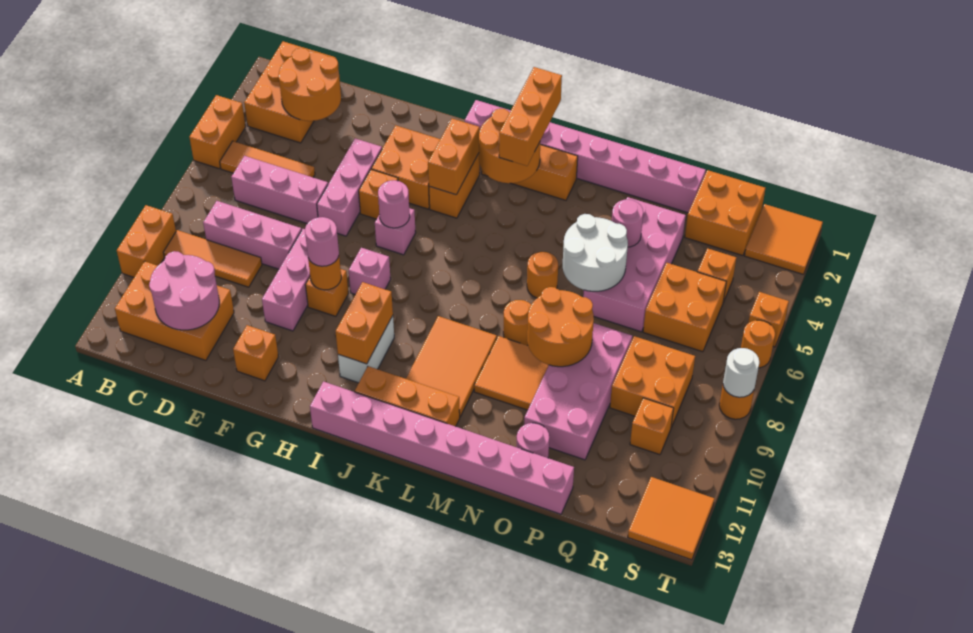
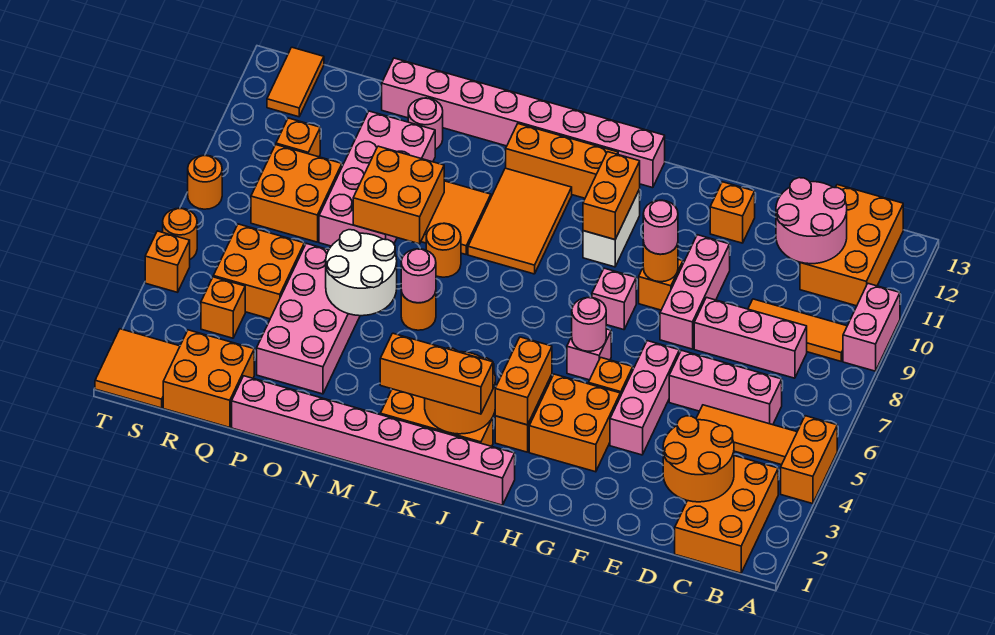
orange brick A9:A10 level 1 -> pink brick A9:A10 level 1
orange brick B11:D12 level 1 -> orange brick B11:C13 level 1
orange brick K1:K3 level 3 -> orange brick J2:L2 level 3
orange round brick N8:O9 level 2 -> orange brick N8:O9 level 2
pink round brick O4 level 2 -> pink round brick M6 level 2
orange tile S12:T13 level 1 -> orange tile S12:S13 level 1
white round brick T8 level 2 -> none

